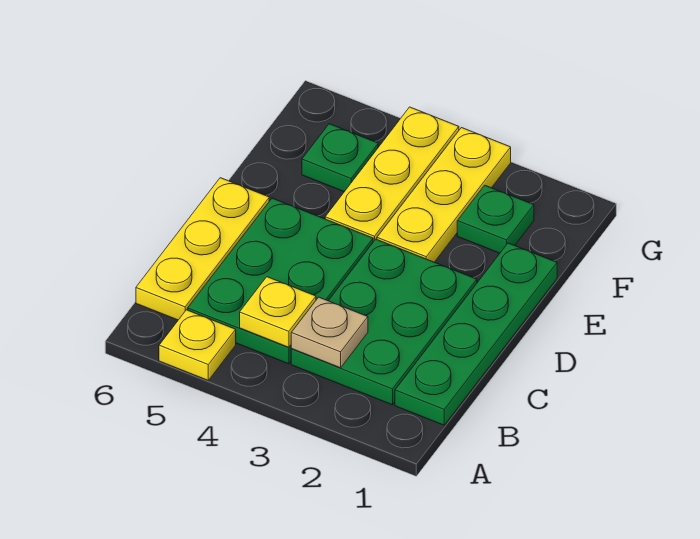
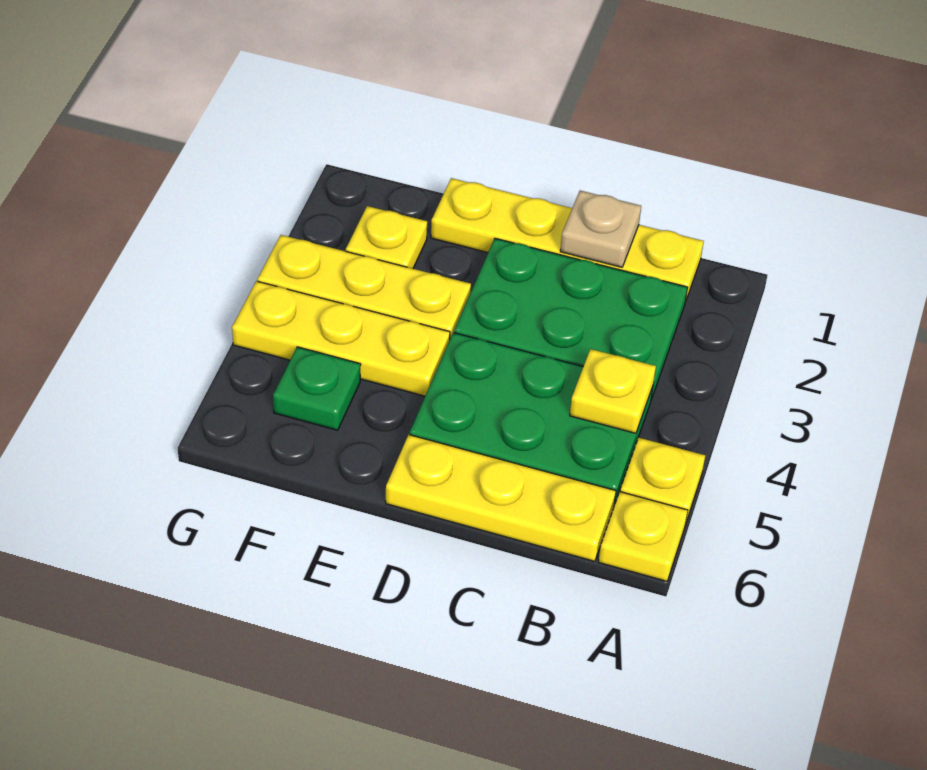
none -> yellow plate A6 level 1
green plate B1:E1 level 1 -> yellow plate B1:E1 level 1
tan plate B3 level 2 -> tan plate C1 level 2
green plate F2 level 1 -> yellow plate F2 level 1

